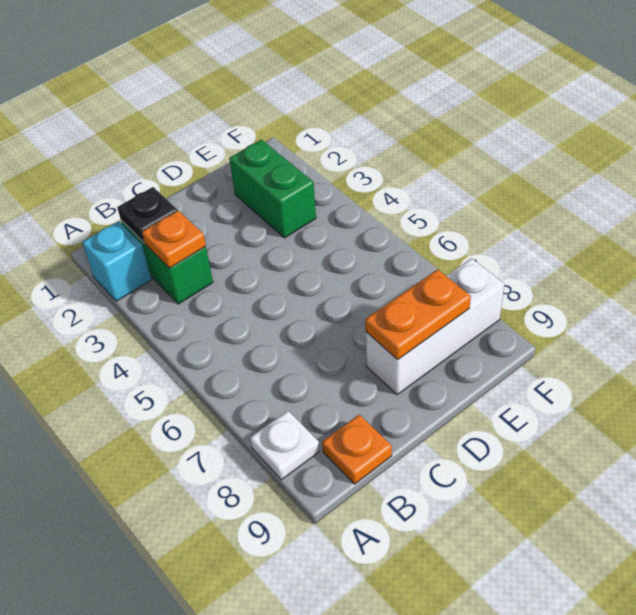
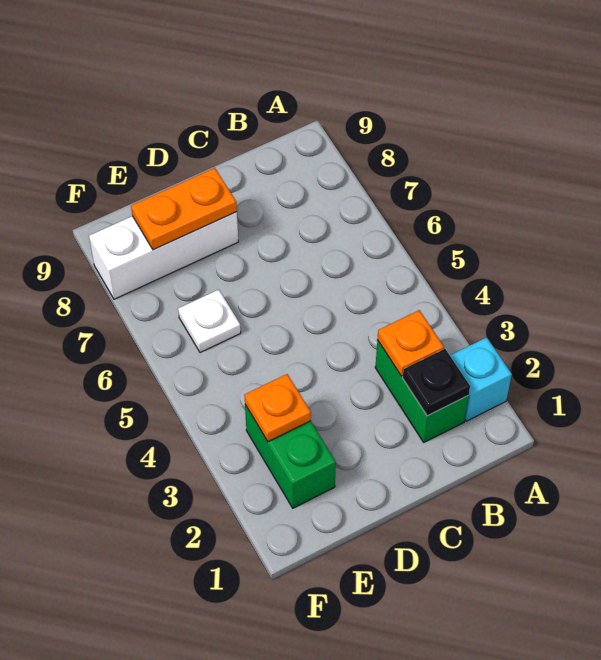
white plate A8 level 1 -> white plate E6 level 1
orange plate B9 level 1 -> orange plate E3 level 2

